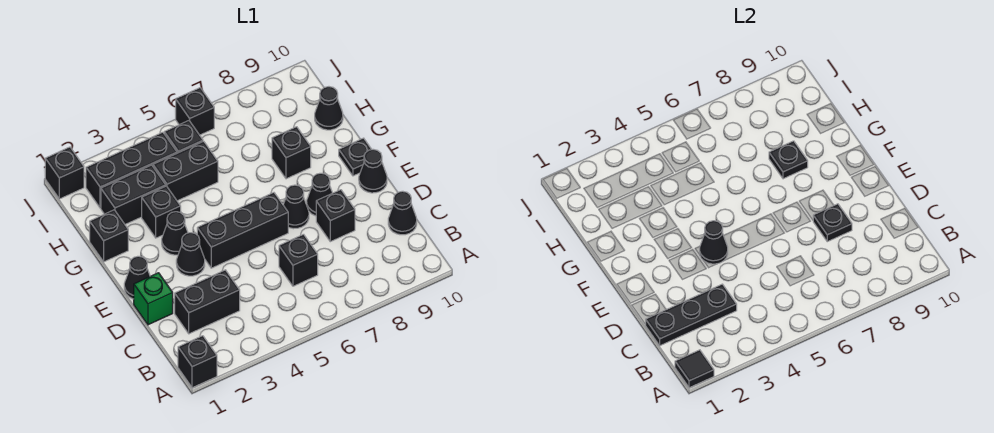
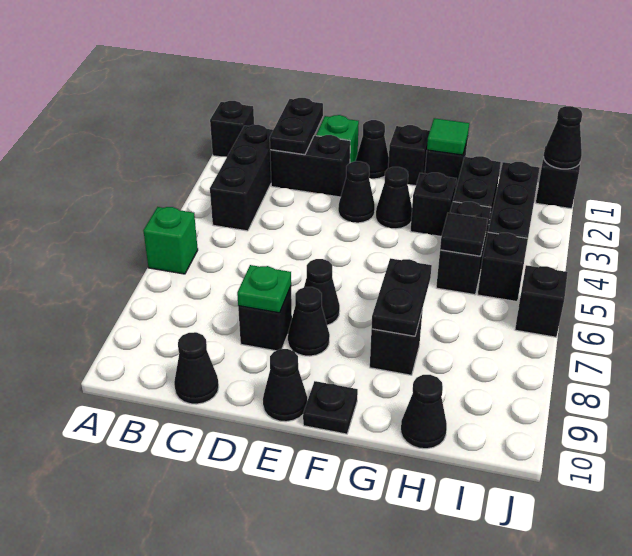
black tile A1 level 2 -> black tile H5 level 2
none -> green brick A6 level 1
black plate C1:C3 level 2 -> black plate C1:C2 level 2
black brick C2:C3 level 1 -> black brick C2:D2 level 1
black brick C6 level 1 -> black brick F1 level 1
black plate D8 level 2 -> green plate D8 level 2
black brick E4:E6 level 1 -> black brick B2:B4 level 1
black cone E4 level 2 -> black cone J1 level 2
none -> green tile G1 level 2
black plate G8 level 2 -> black plate G7:G8 level 2

